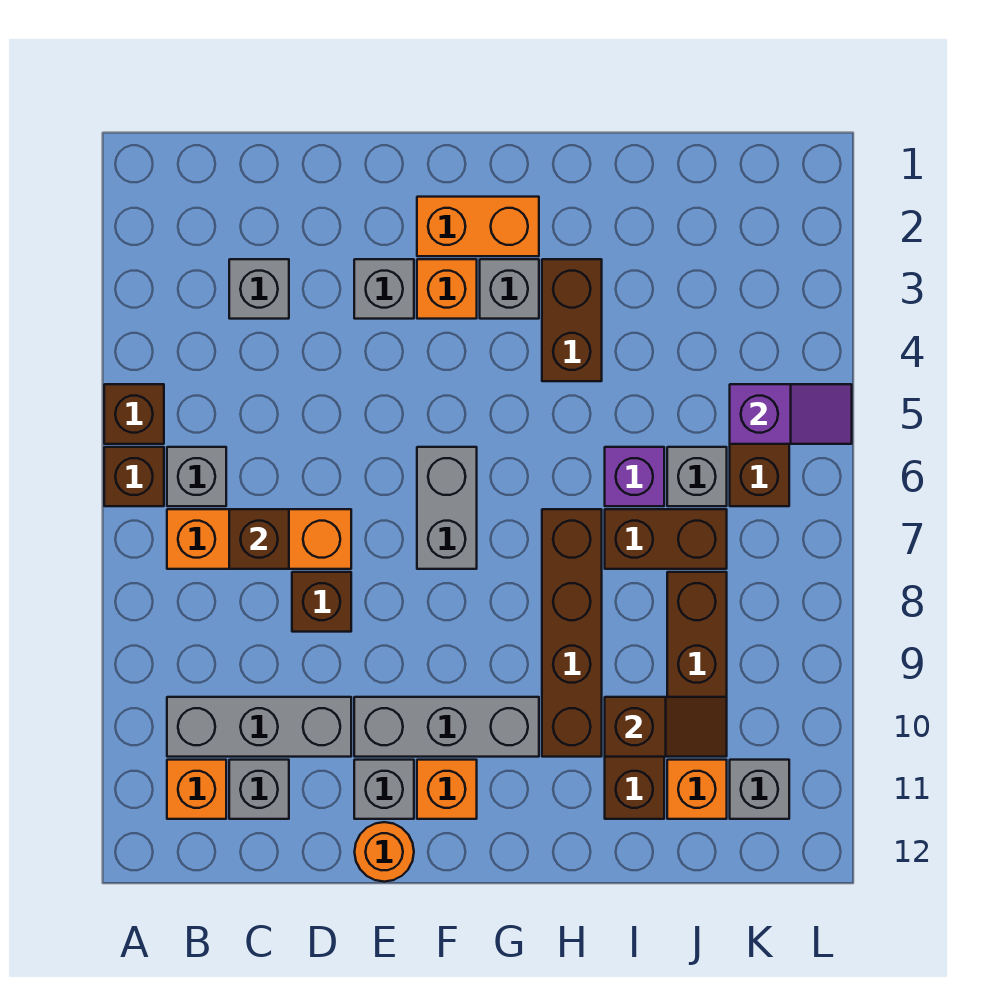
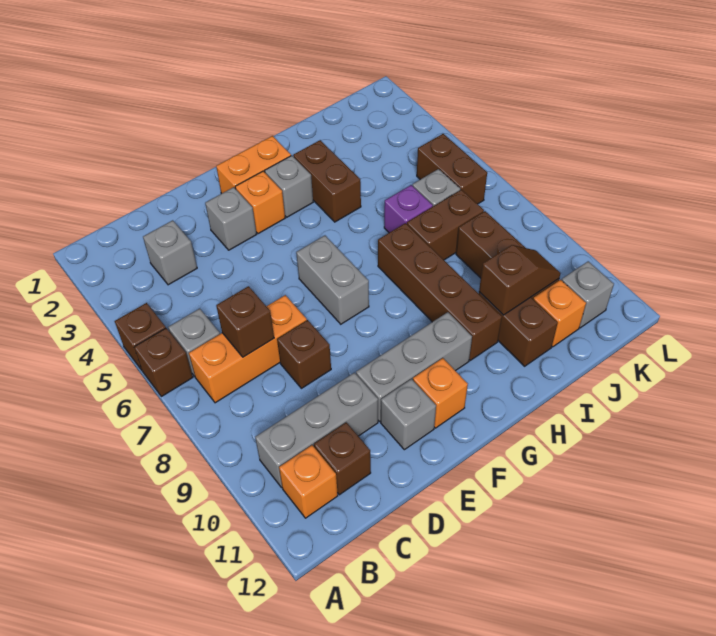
grey brick C11 level 1 -> brown brick C11 level 1
orange round brick E12 level 1 -> none
purple slope K5:L5 level 2 top K -> none

